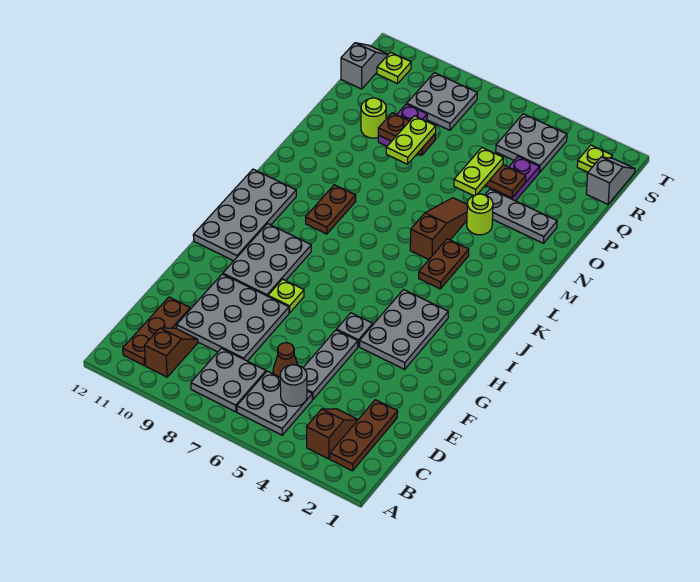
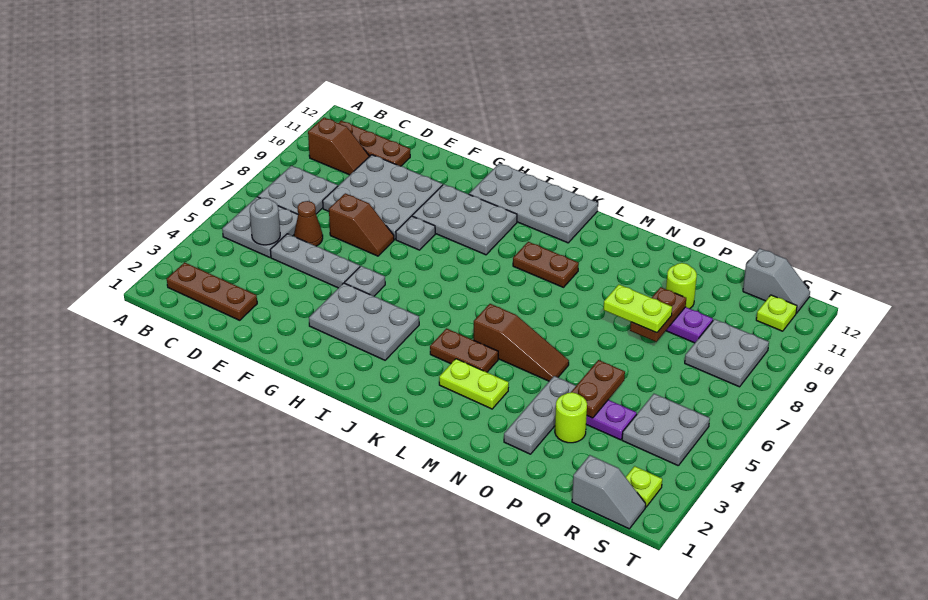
brown slope B3:C3 level 1 top B -> brown slope E7:F7 level 1 top E
lime plate G8 level 1 -> grey plate G8 level 1
lime round brick N4 level 1 -> lime round brick P3 level 1
lime plate O5:P5 level 3 -> lime plate L3:M3 level 1

